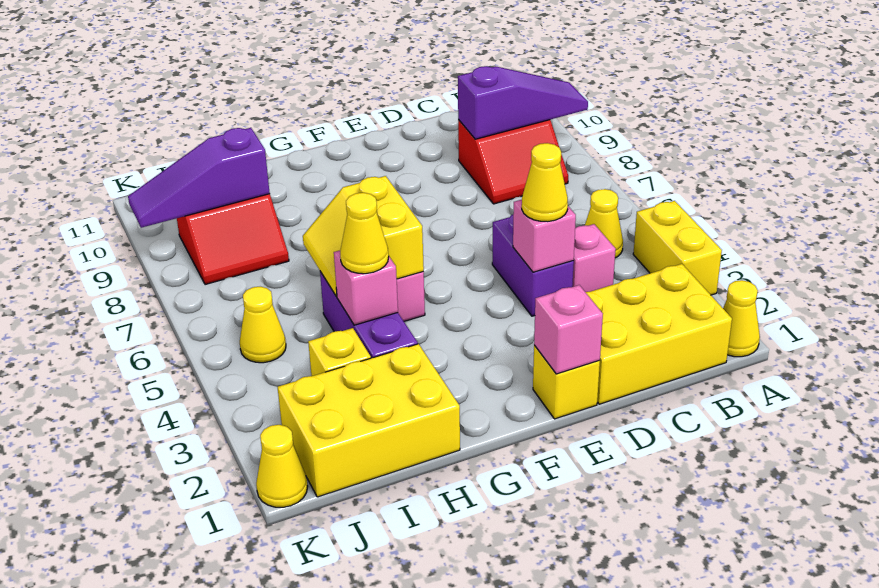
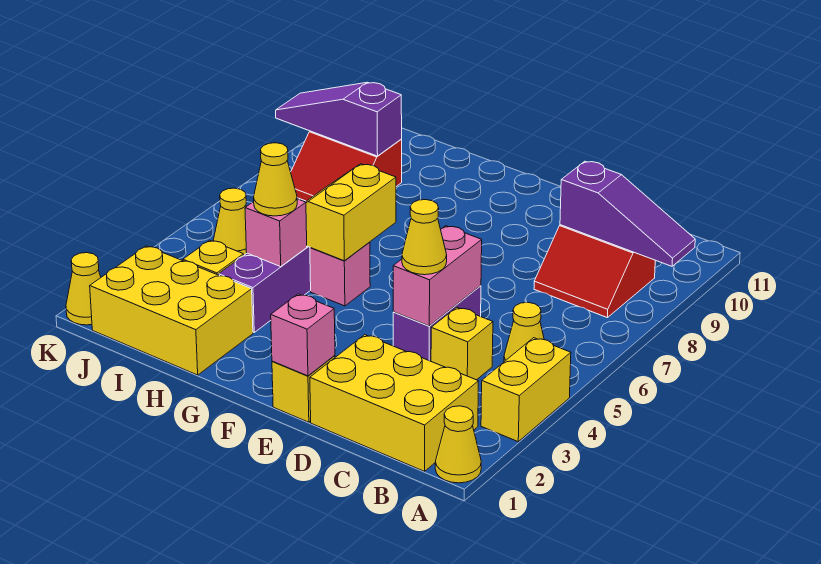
pink brick C4 level 1 -> yellow brick C4 level 1
pink brick D4 level 2 -> pink brick D4:D5 level 2

